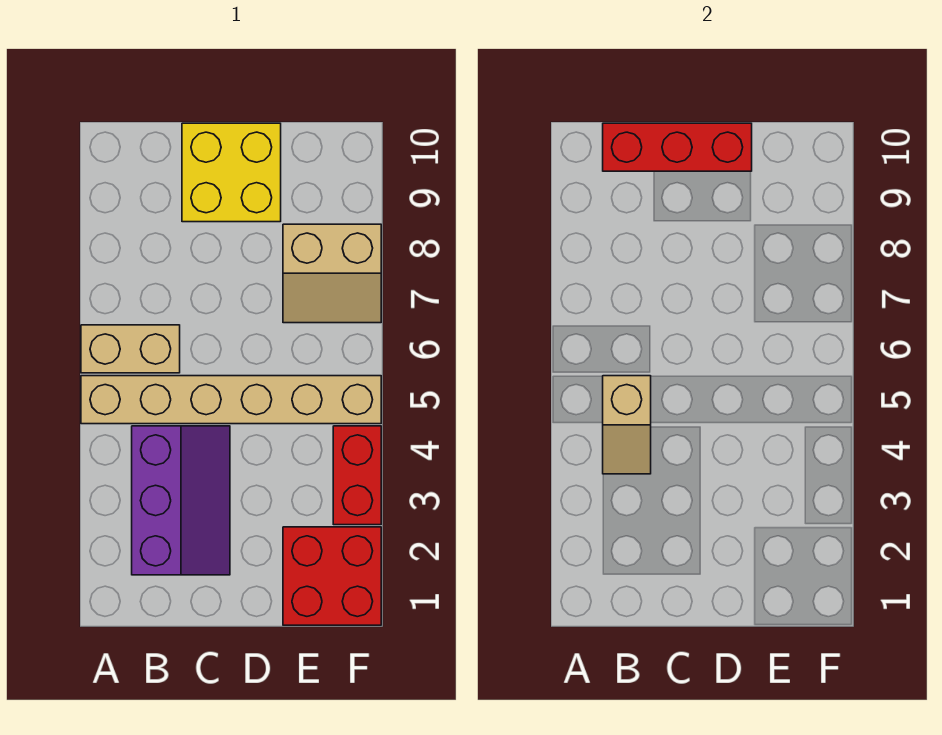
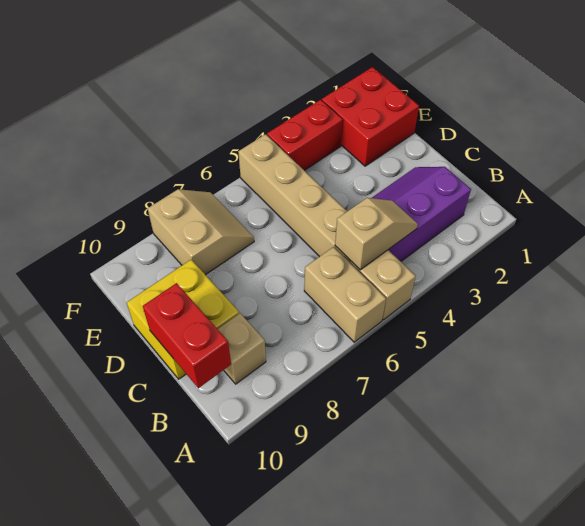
none -> tan brick B9 level 1
red brick B10:D10 level 2 -> red brick B10:C10 level 2

